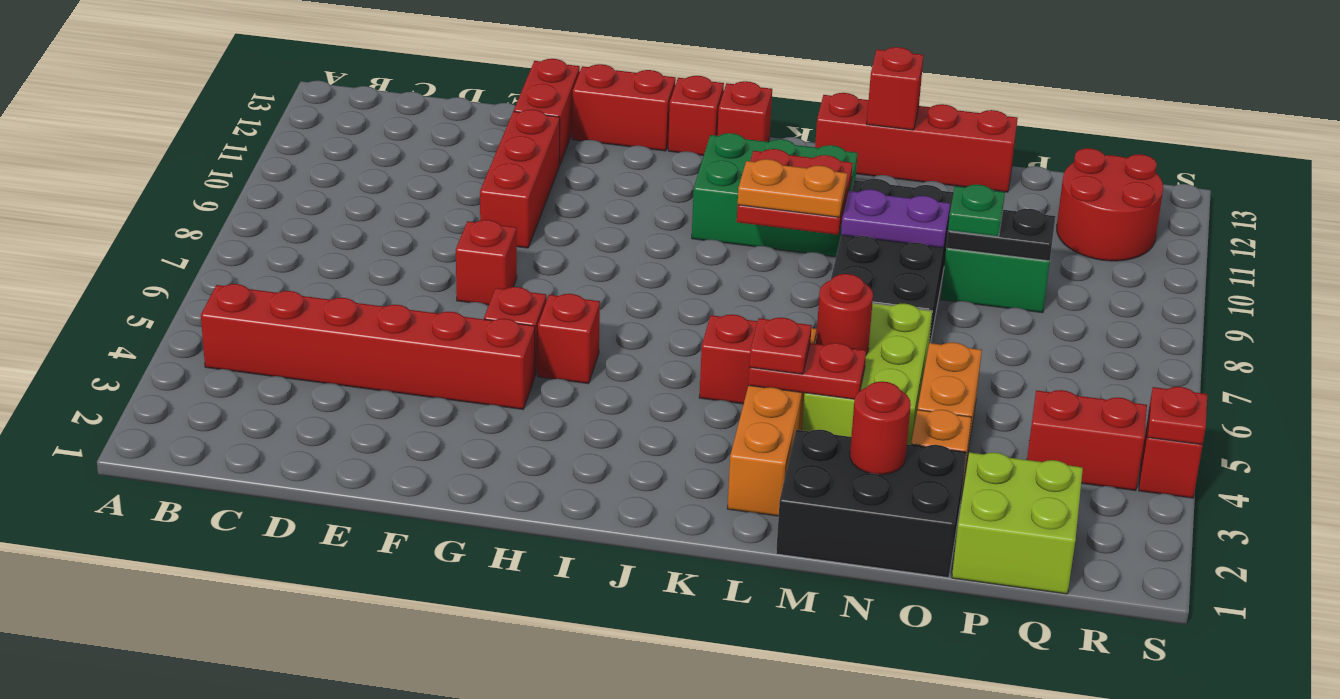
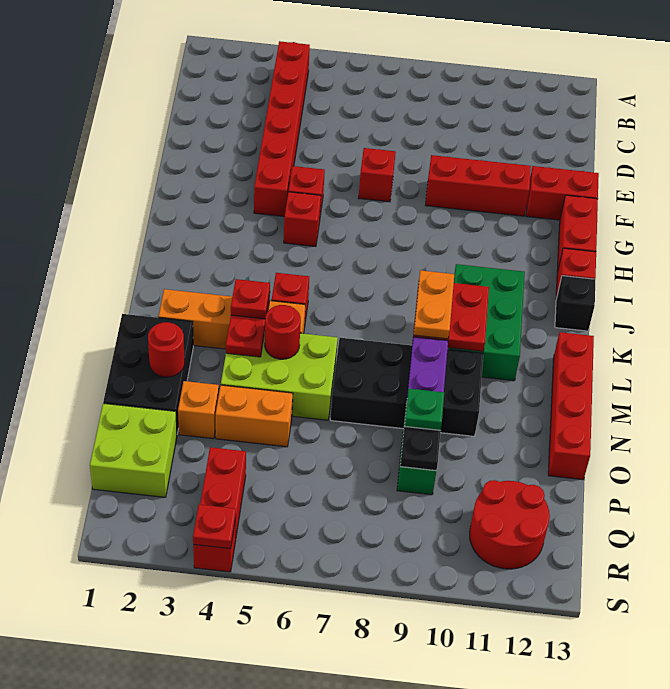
red brick J13 level 1 -> black brick J13 level 1
red brick M13 level 2 -> none

